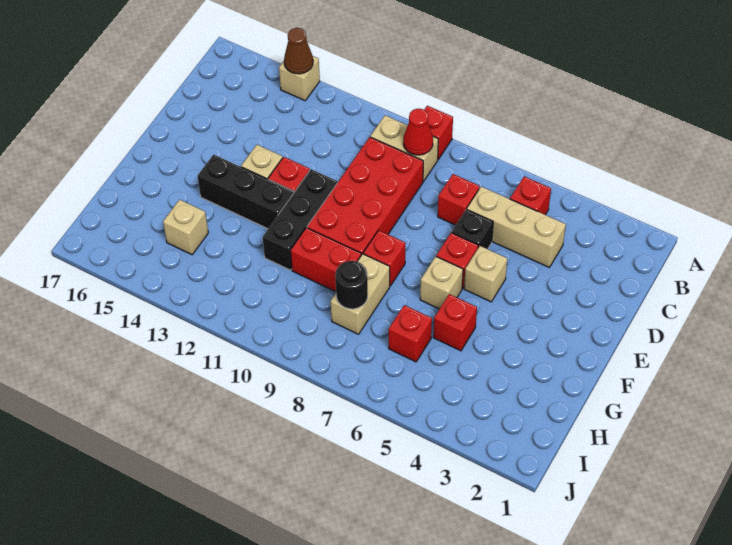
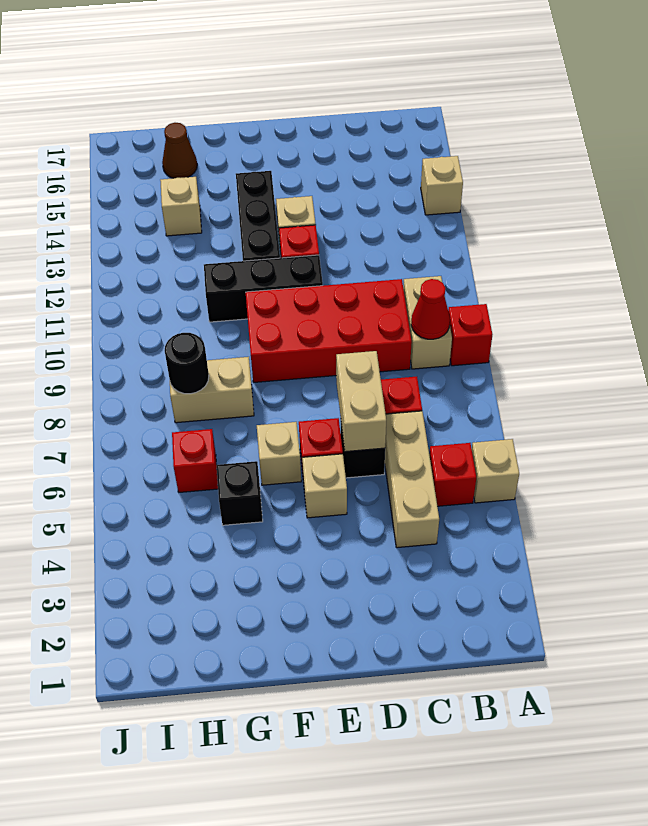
none -> tan brick A5 level 1
brown cone A14 level 2 -> brown cone H16 level 1
none -> tan brick D6:D7 level 2
red brick F8 level 1 -> none
red brick G5 level 1 -> black brick G5 level 1
red brick G9:G10 level 1 -> none

